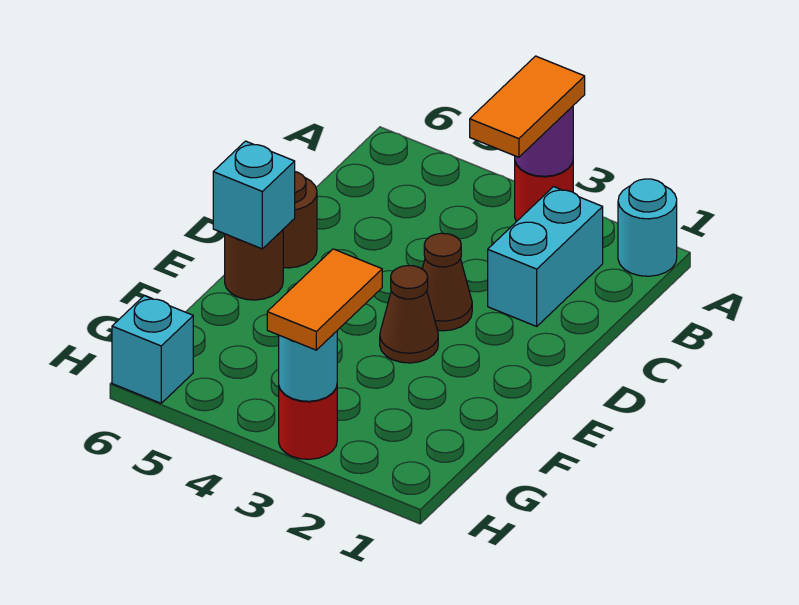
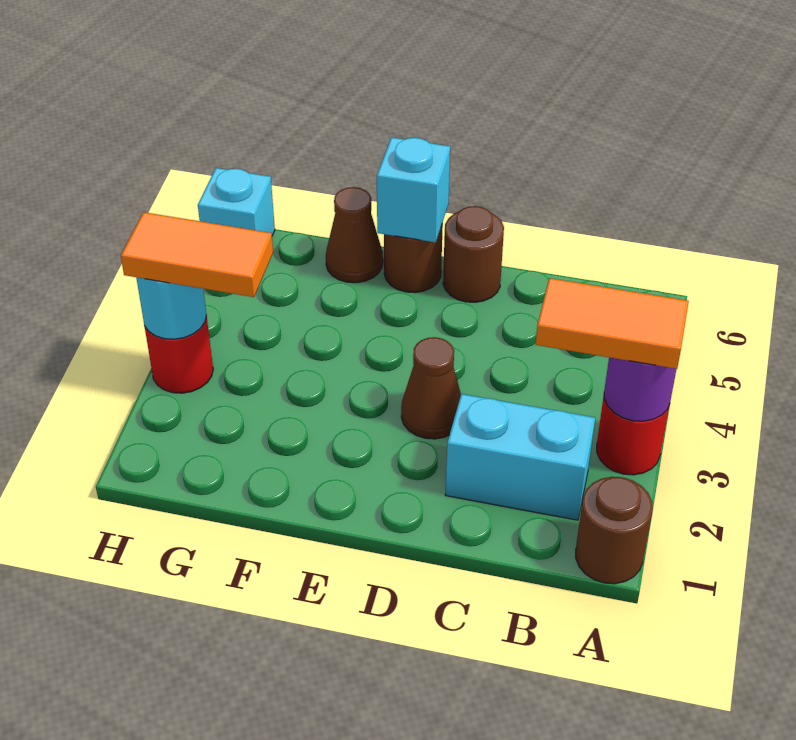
cyan round brick A1 level 1 -> brown round brick A1 level 1
brown cone E3 level 1 -> brown cone F6 level 1

